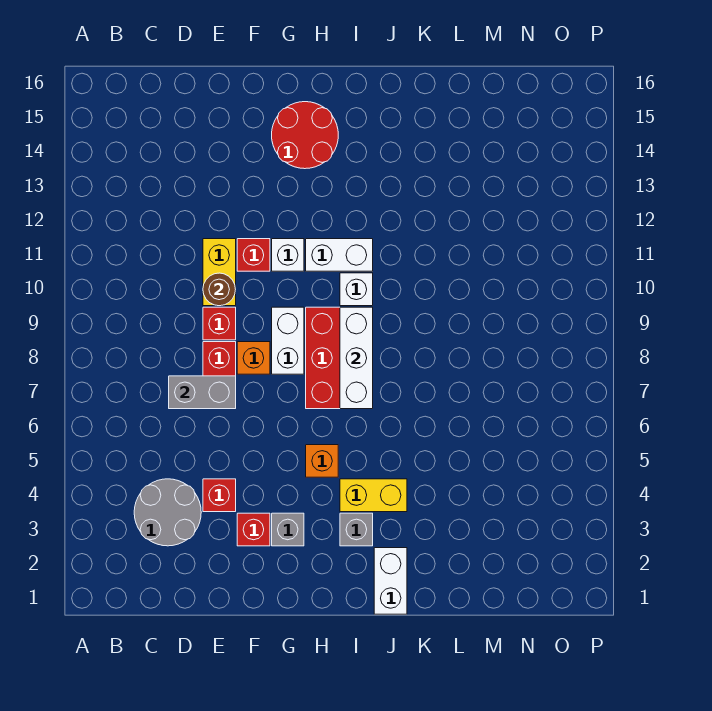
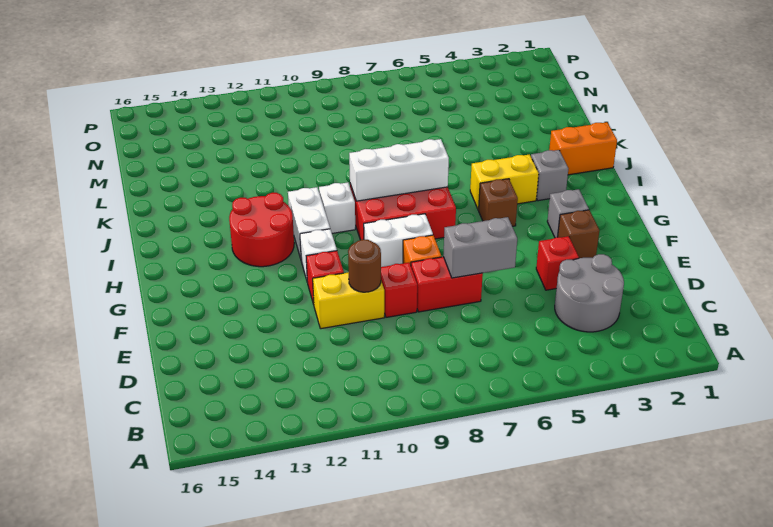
grey brick D7:E7 level 2 -> grey brick E6:E7 level 2
red brick F3 level 1 -> brown brick F3 level 1
red round brick G14:H15 level 1 -> red round brick H12:I13 level 1
orange brick H5 level 1 -> brown brick H5 level 1
yellow brick I4:J4 level 1 -> yellow brick I4:I5 level 1
white brick J1:J2 level 1 -> orange brick J1:J2 level 1

